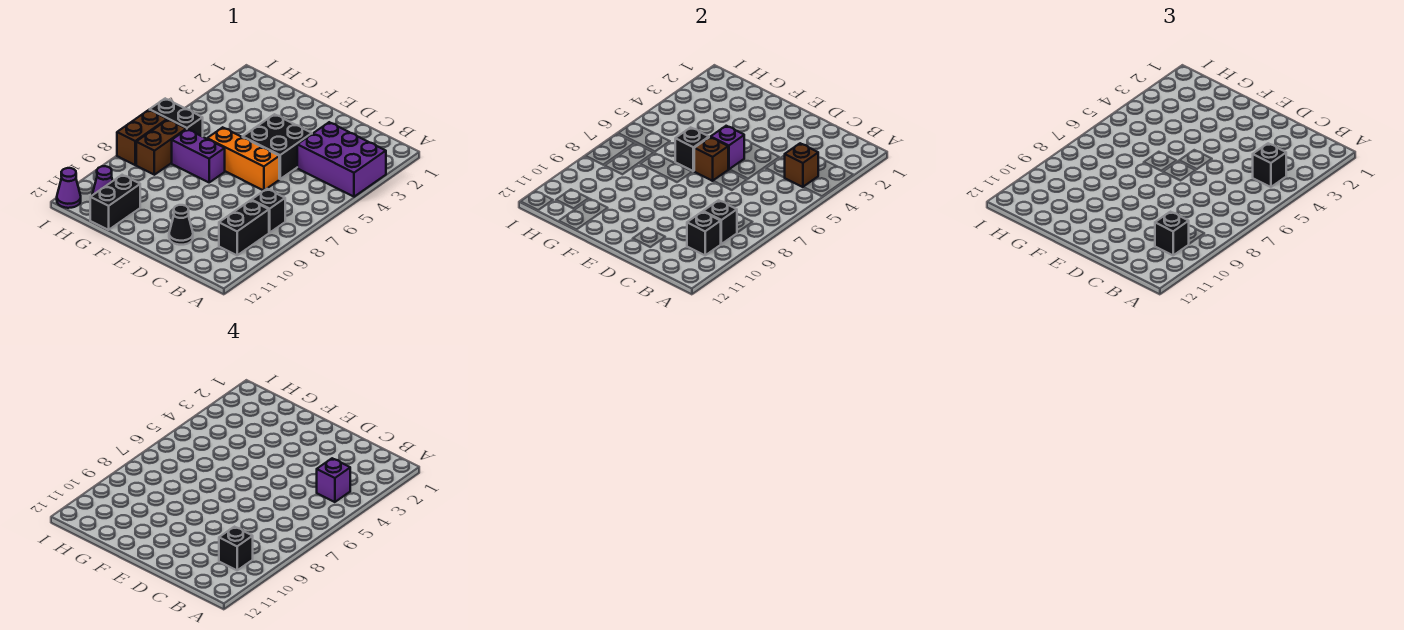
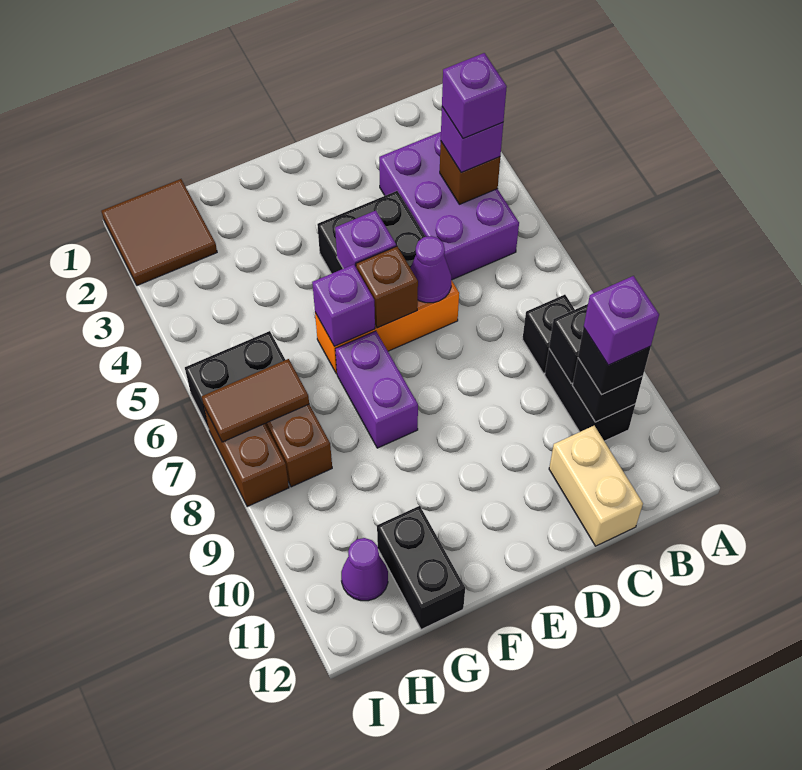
purple brick A3:C4 level 1 -> purple brick B3:C5 level 1
black brick B4 level 3 -> purple brick B4 level 3
black brick B10 level 4 -> purple brick B10 level 4
none -> tan brick C11:C12 level 1
black cone D11 level 1 -> none
black brick F6 level 2 -> purple brick F6 level 2
purple brick F7:G7 level 1 -> purple brick F7:F8 level 1
none -> brown tile H1:I2 level 1
none -> brown tile H7:I7 level 2
purple cone I12 level 1 -> purple cone D6 level 2

